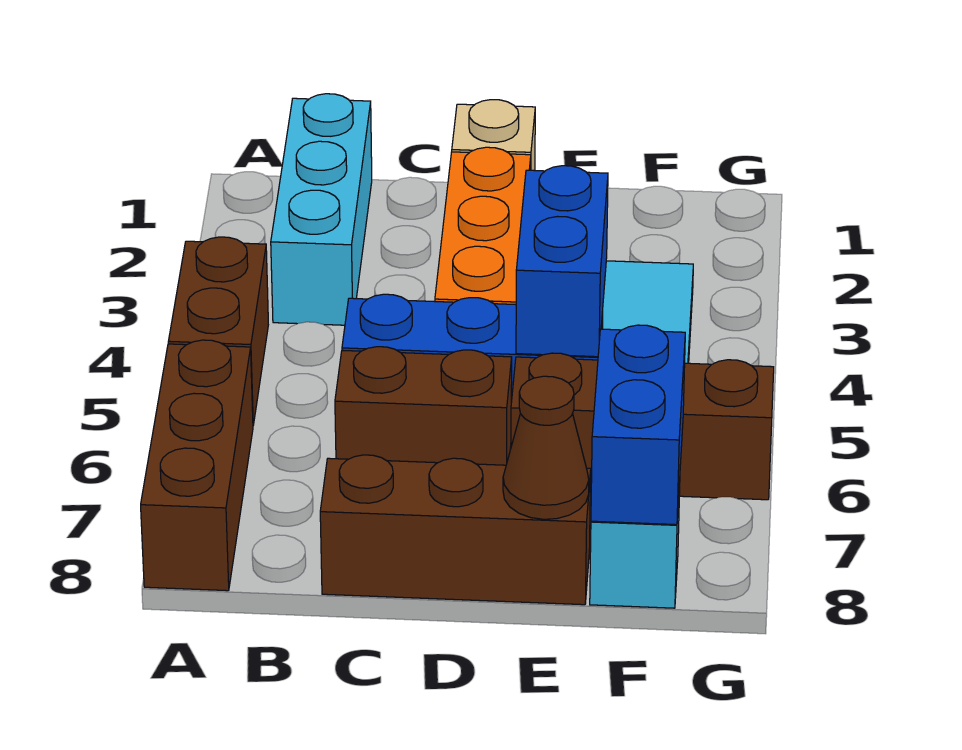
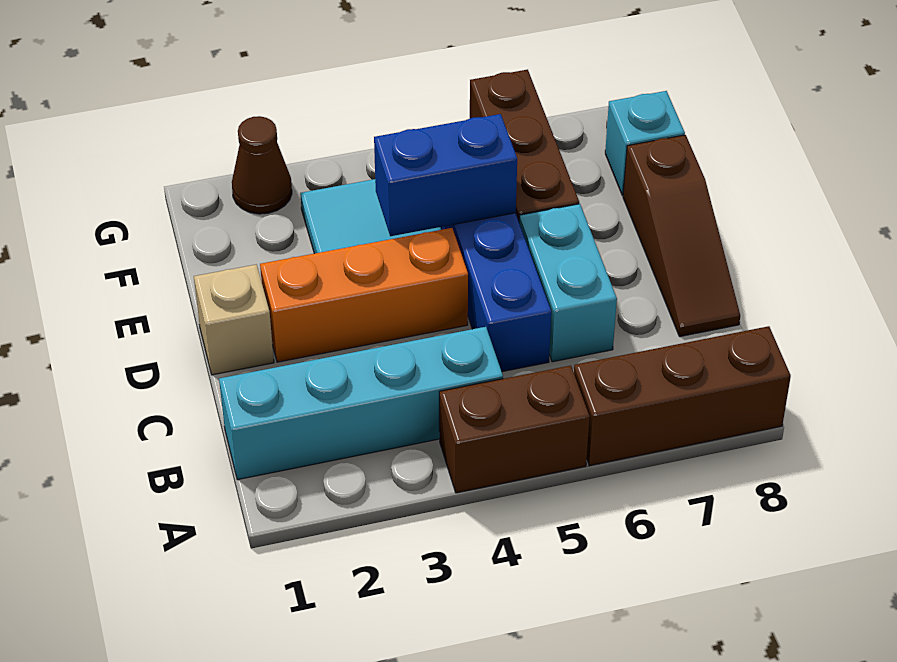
cyan brick B1:B3 level 1 -> cyan brick B1:B4 level 1
brown brick C6:D6 level 1 -> cyan brick C6:D6 level 1
brown brick C8:E8 level 1 -> brown slope C8:E8 level 1 top E
brown cone E8 level 2 -> brown cone G2 level 1
blue brick F7:F8 level 2 -> none

